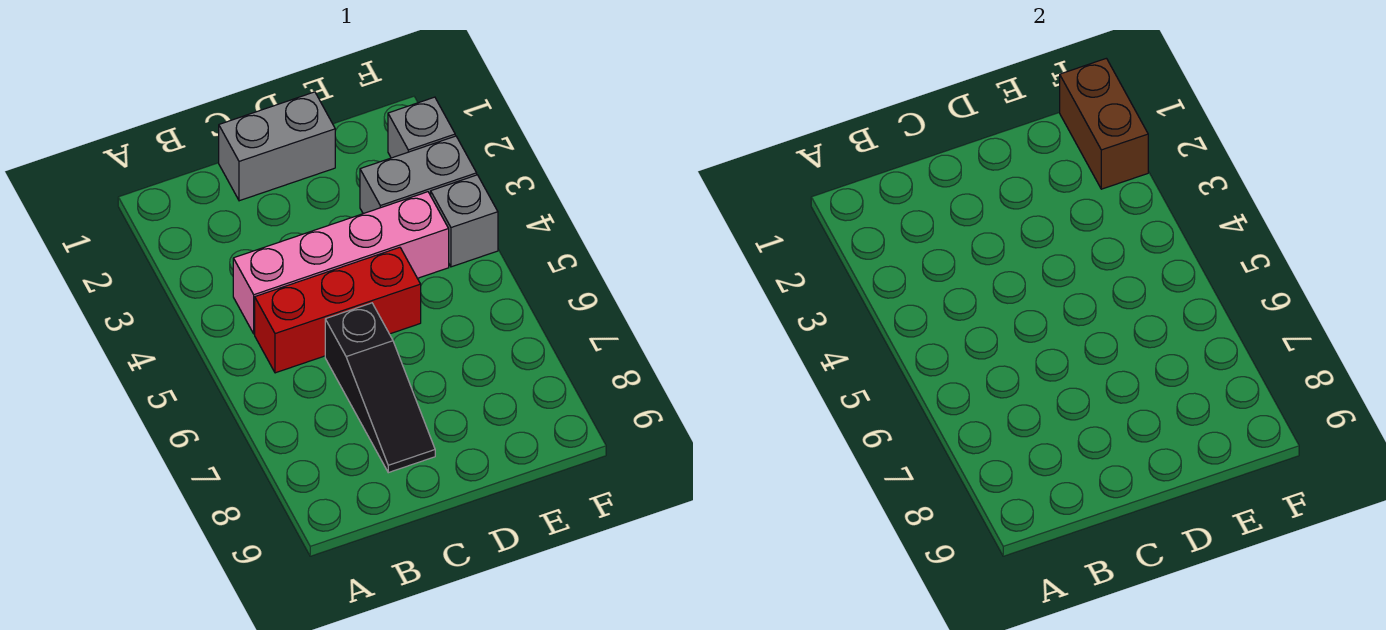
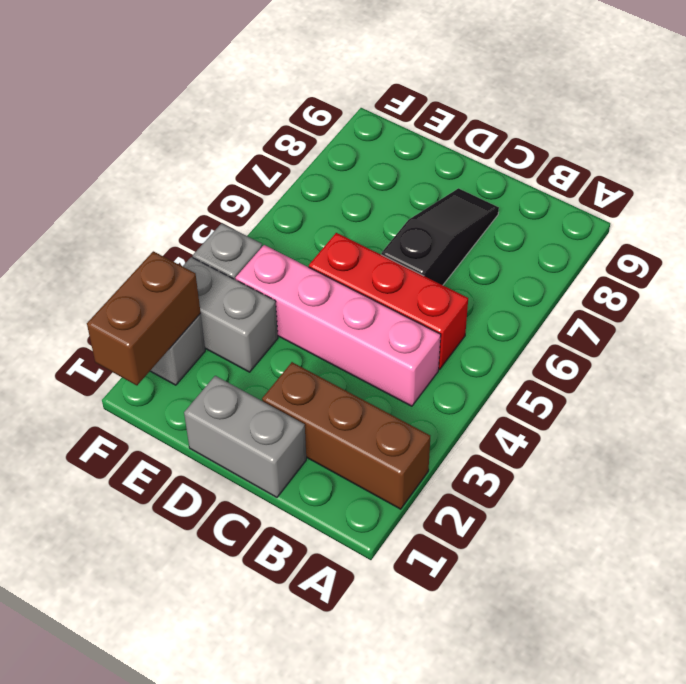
none -> brown brick A2:C2 level 1

